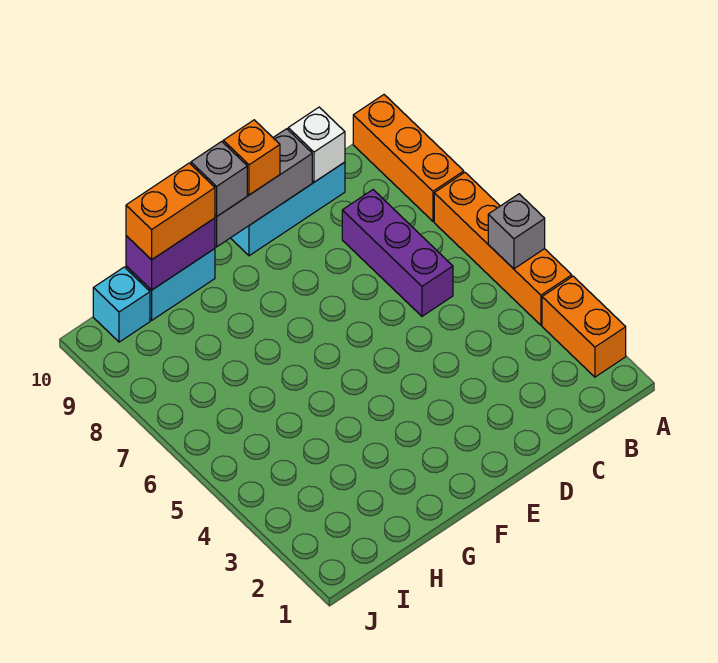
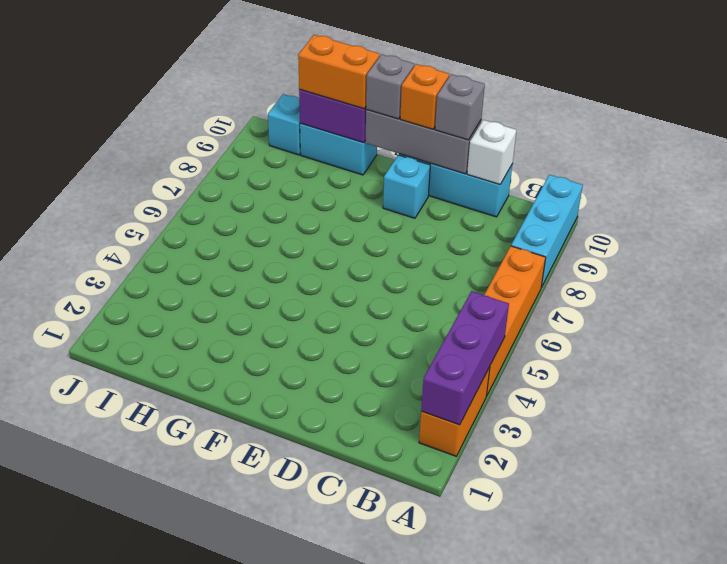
grey brick A5 level 2 -> grey brick D10 level 3
orange brick A8:A10 level 1 -> cyan brick A8:A10 level 1
purple brick C6:C8 level 1 -> purple brick A2:A4 level 2
none -> cyan brick E9 level 1

